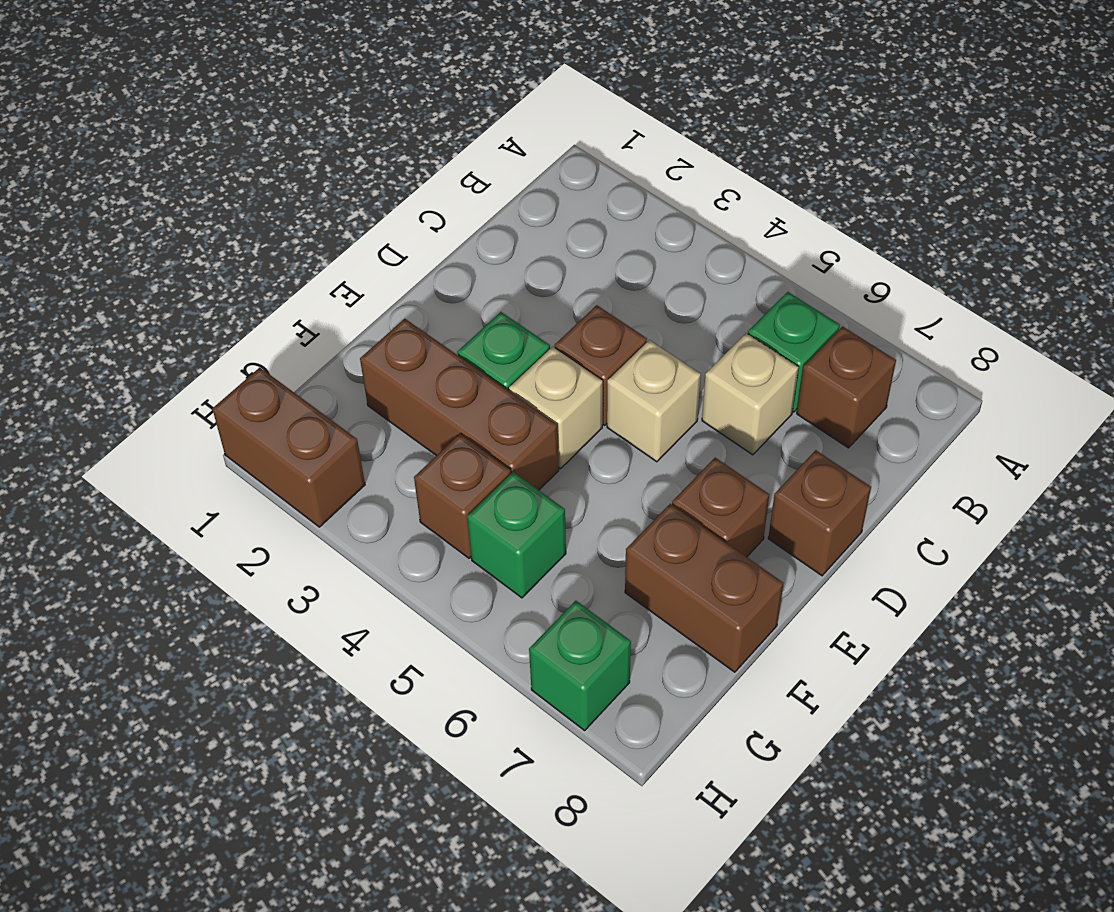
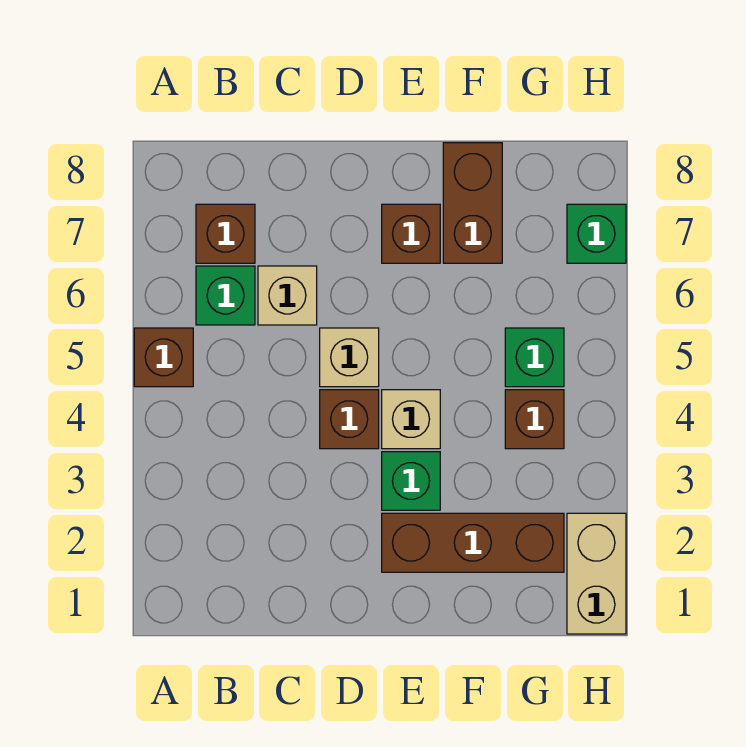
brown brick D8 level 1 -> brown brick A5 level 1
brown brick F2:F4 level 1 -> brown brick E2:G2 level 1
brown brick H1:H2 level 1 -> tan brick H1:H2 level 1

